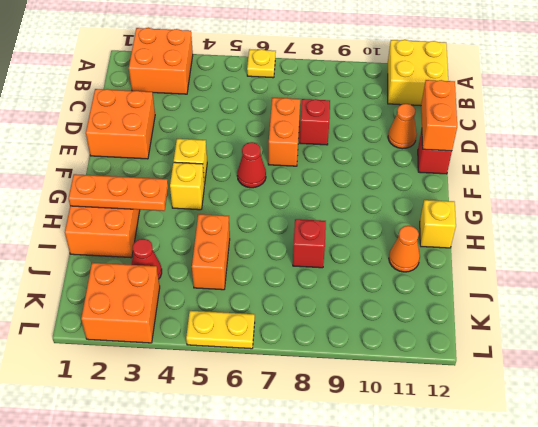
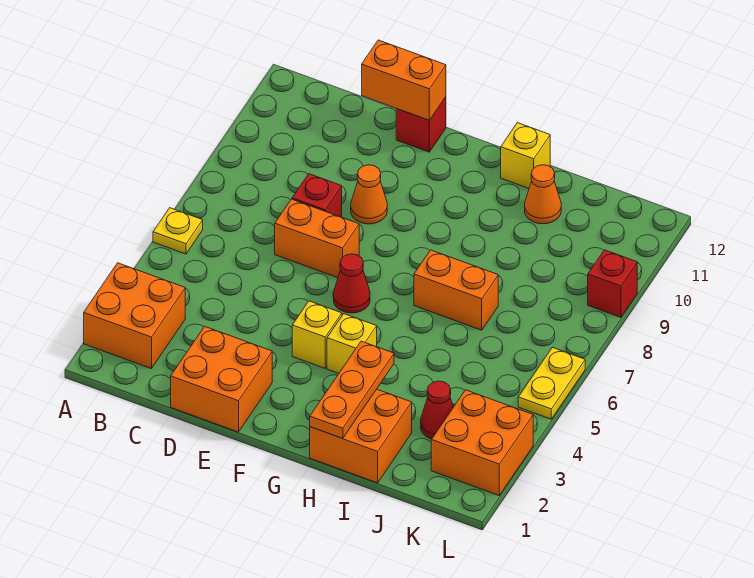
yellow brick A11:B12 level 1 -> none
orange cone D11 level 1 -> orange cone E9 level 1
orange brick I5:J5 level 1 -> orange brick H7:I7 level 1
red brick I8 level 1 -> red brick L9 level 1

